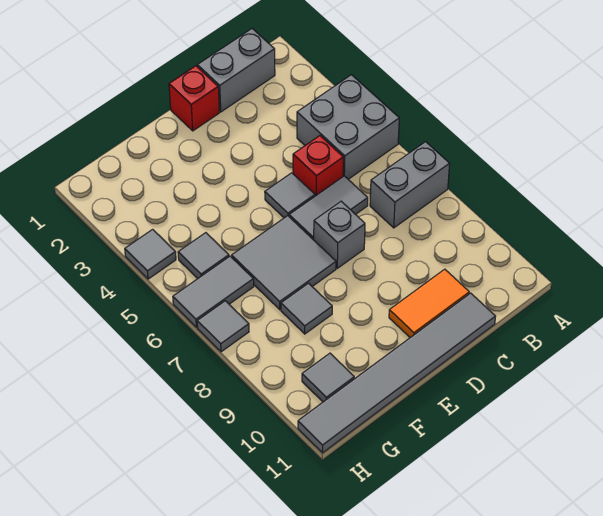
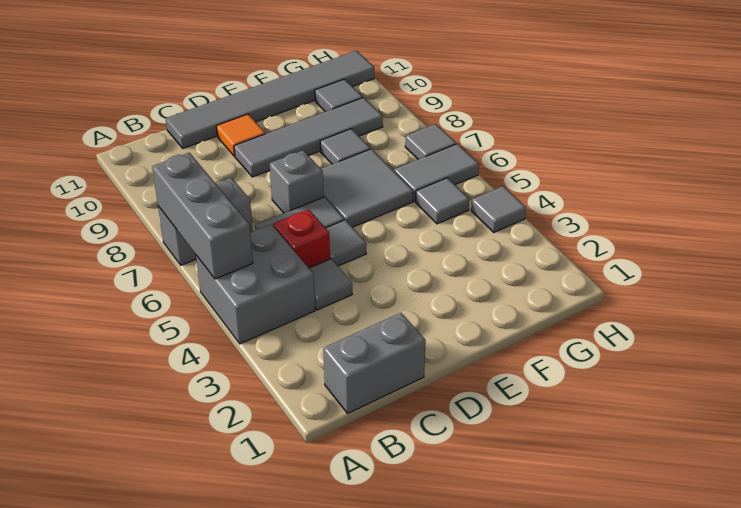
none -> grey brick A5:A7 level 2
none -> grey tile C4 level 1
orange tile C10:D10 level 1 -> orange tile D10 level 1
red brick D1 level 1 -> none
none -> grey tile D9:G9 level 1

